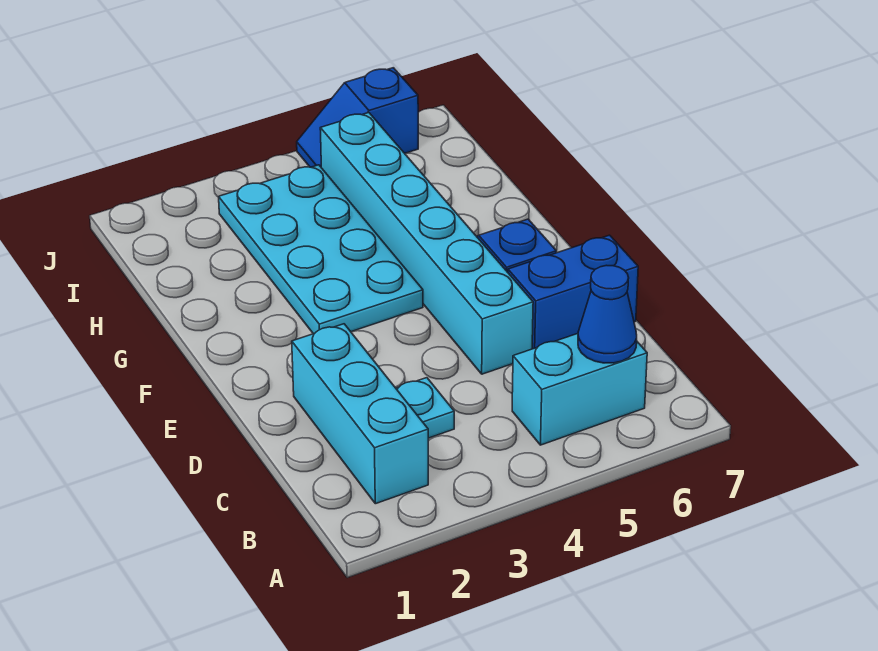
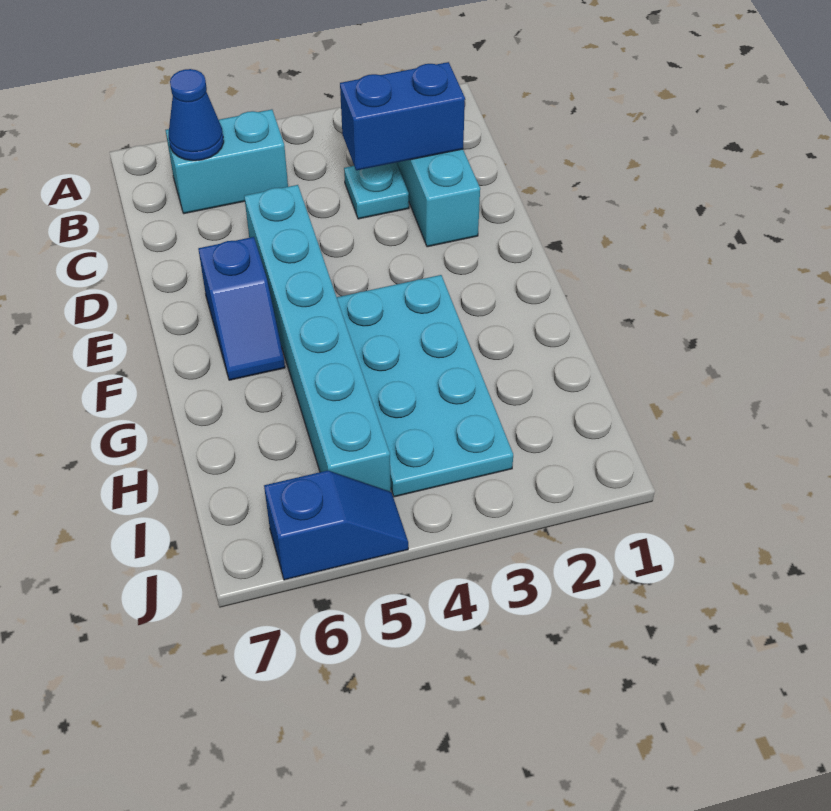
blue brick D6:D7 level 1 -> blue brick C2:C3 level 2

